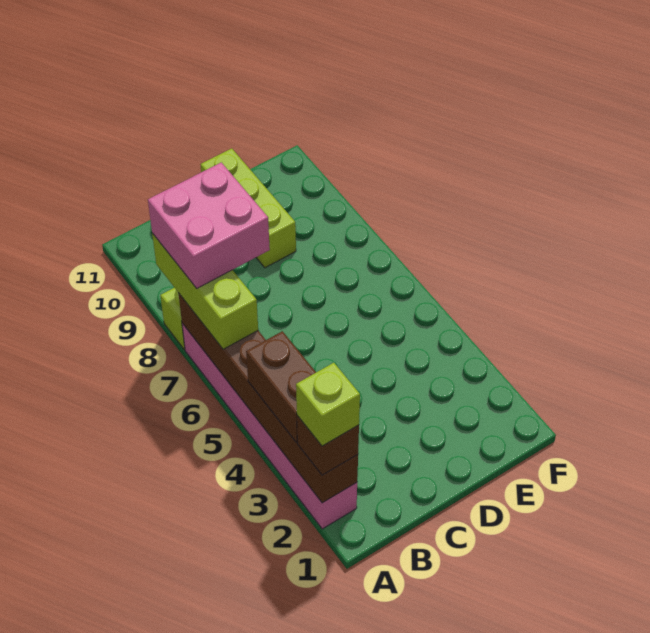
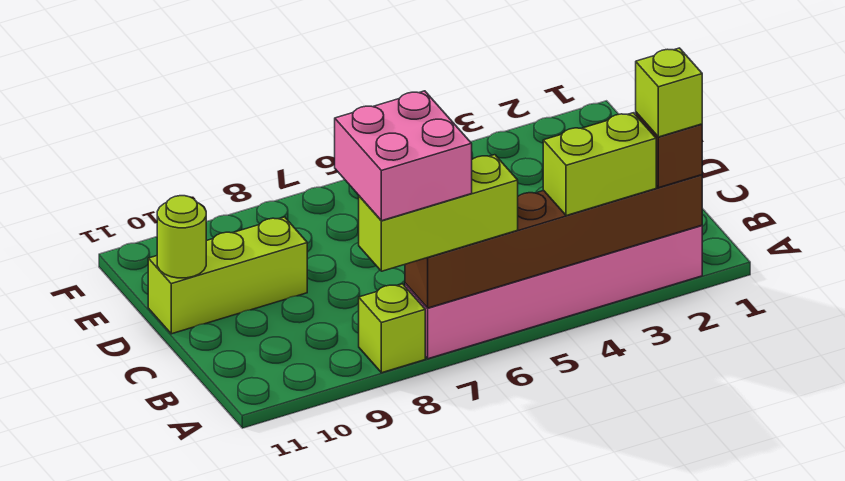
brown brick A3:A4 level 3 -> lime brick A3:A4 level 3
none -> lime round brick D11 level 2

